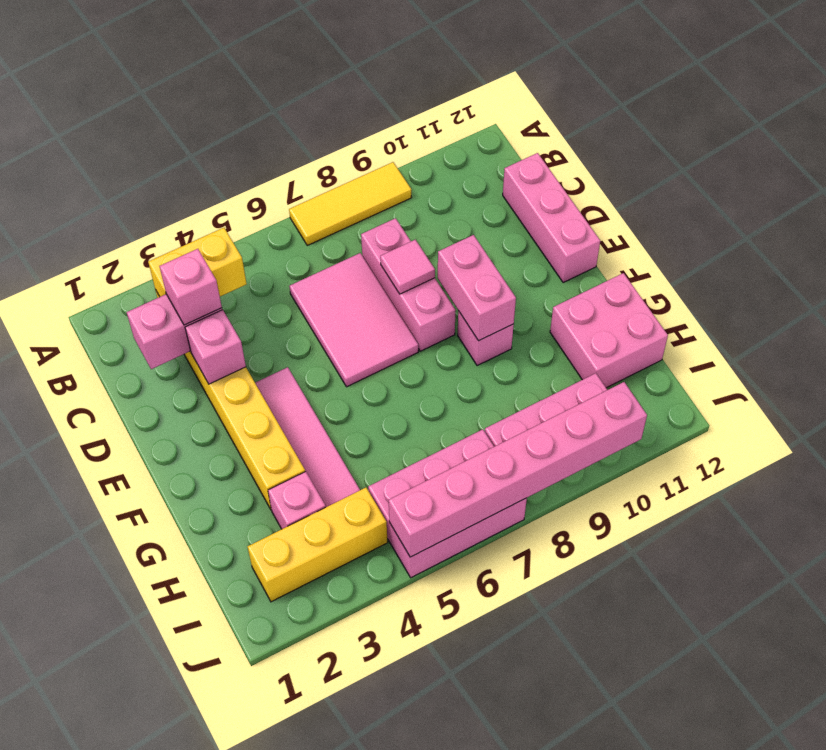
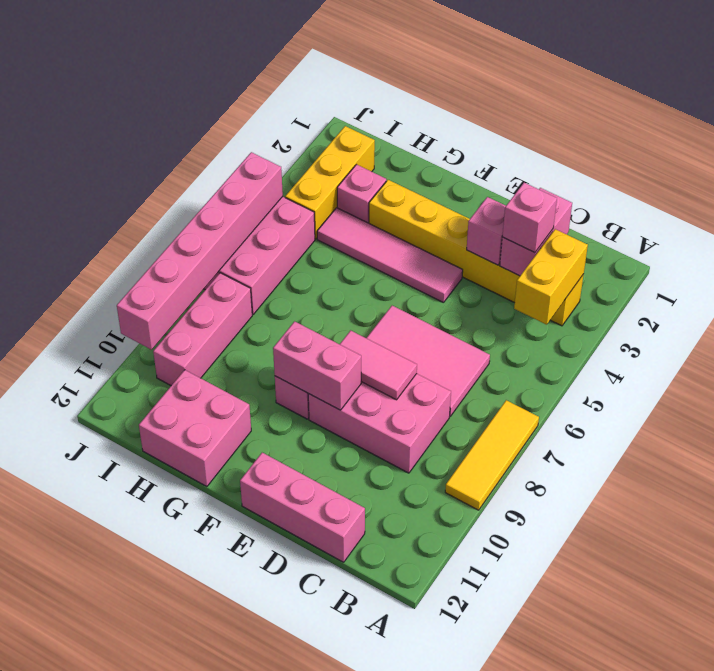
pink brick C8:E8 level 1 -> pink brick C8:E9 level 1
pink tile D8 level 2 -> pink tile D8:E8 level 2

